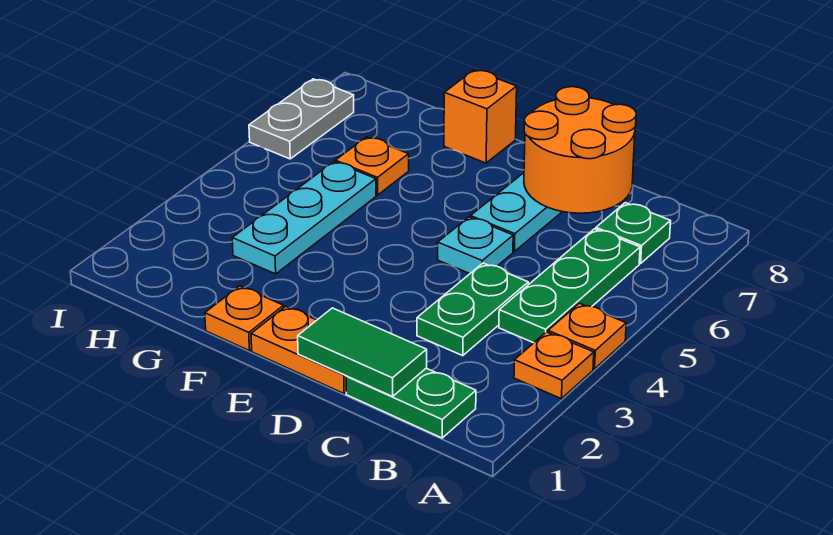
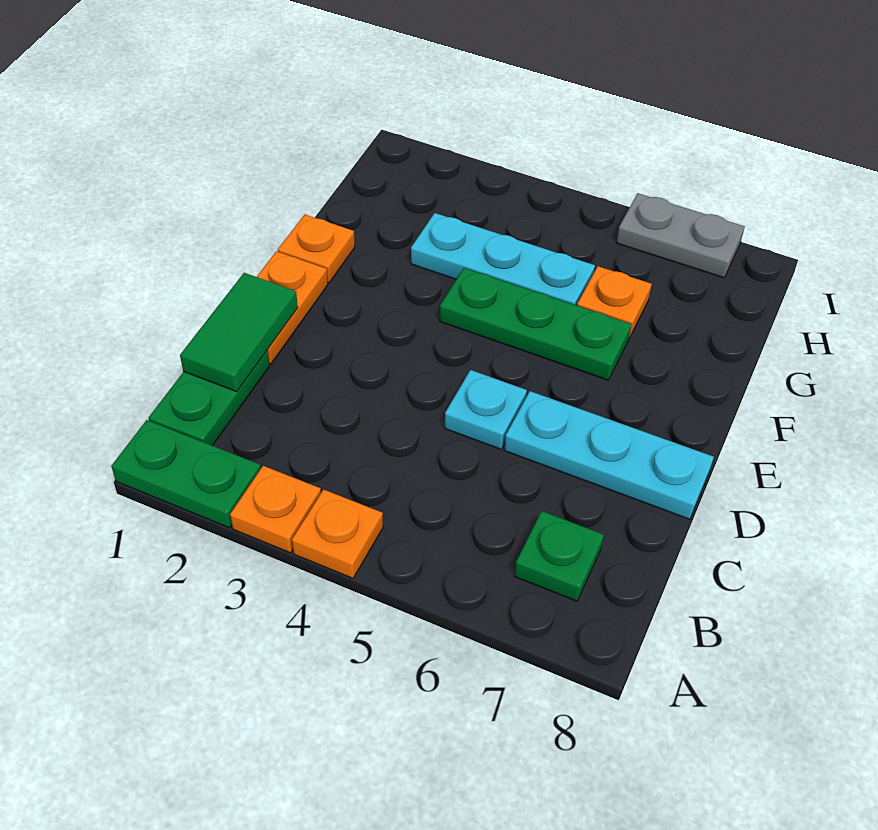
green plate B4:B6 level 1 -> green plate F4:F6 level 1
green plate C3:C4 level 1 -> green plate A1:A2 level 1
orange round brick C7:D8 level 2 -> none
orange brick F8 level 1 -> none

